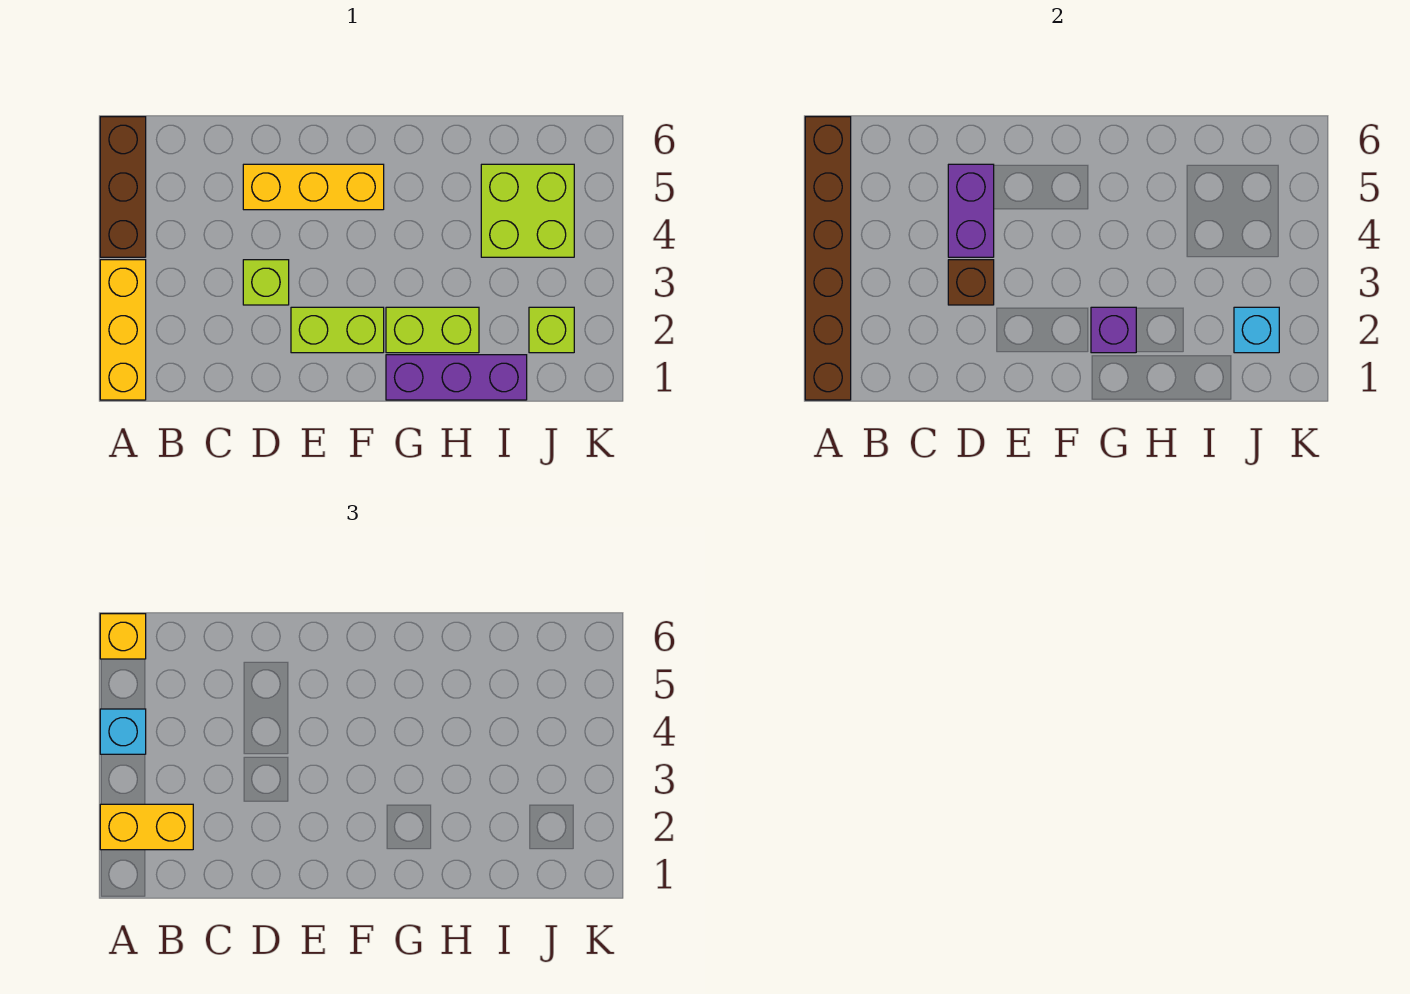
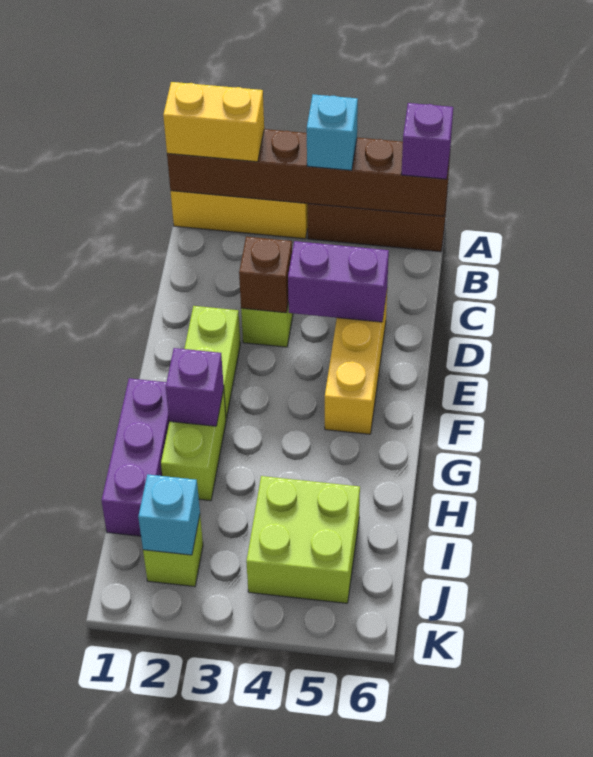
yellow brick A2:B2 level 3 -> yellow brick A1:A2 level 3
yellow brick A6 level 3 -> purple brick A6 level 3

